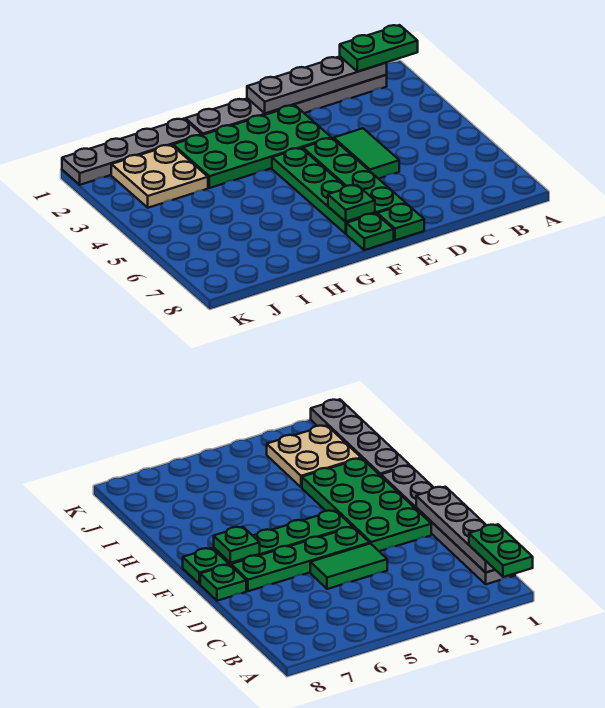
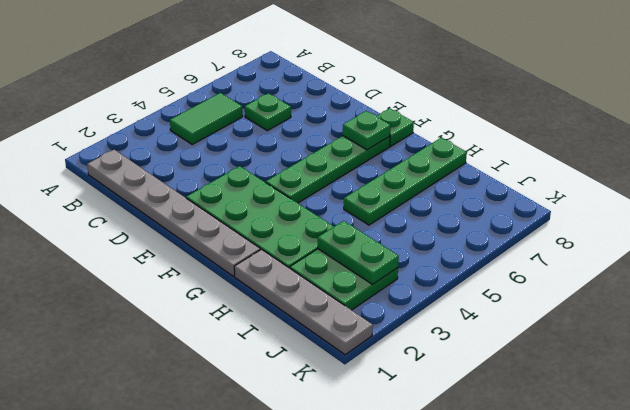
green plate A1:B1 level 3 -> green plate I3:J3 level 2
grey plate B1:E1 level 2 -> none
green tile D4:D5 level 1 -> green tile B4:B5 level 1
green plate E4:E7 level 1 -> green plate H5:H8 level 1
green plate E8 level 1 -> green plate C6 level 1
tan plate I2:J3 level 1 -> green plate I2:J3 level 1

